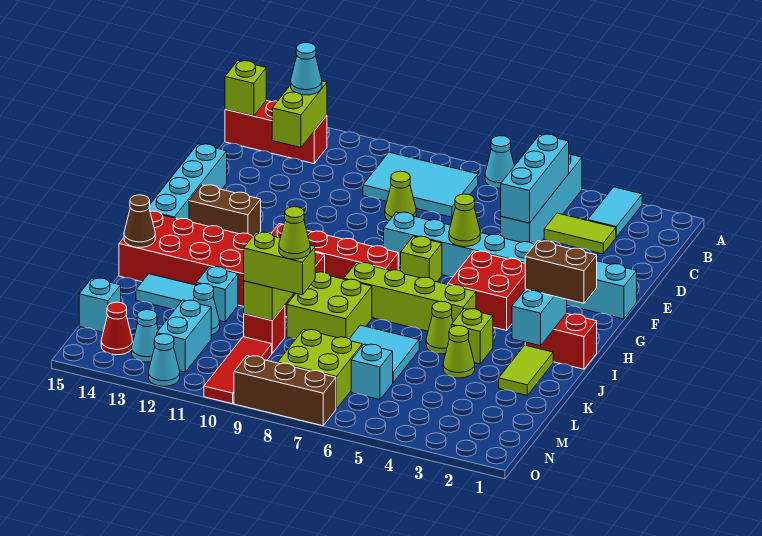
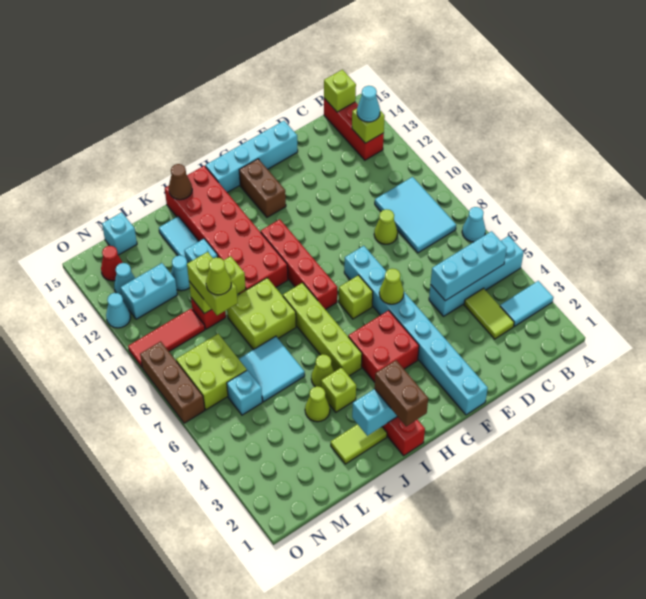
lime brick B13:C13 level 2 -> lime brick B13 level 2

